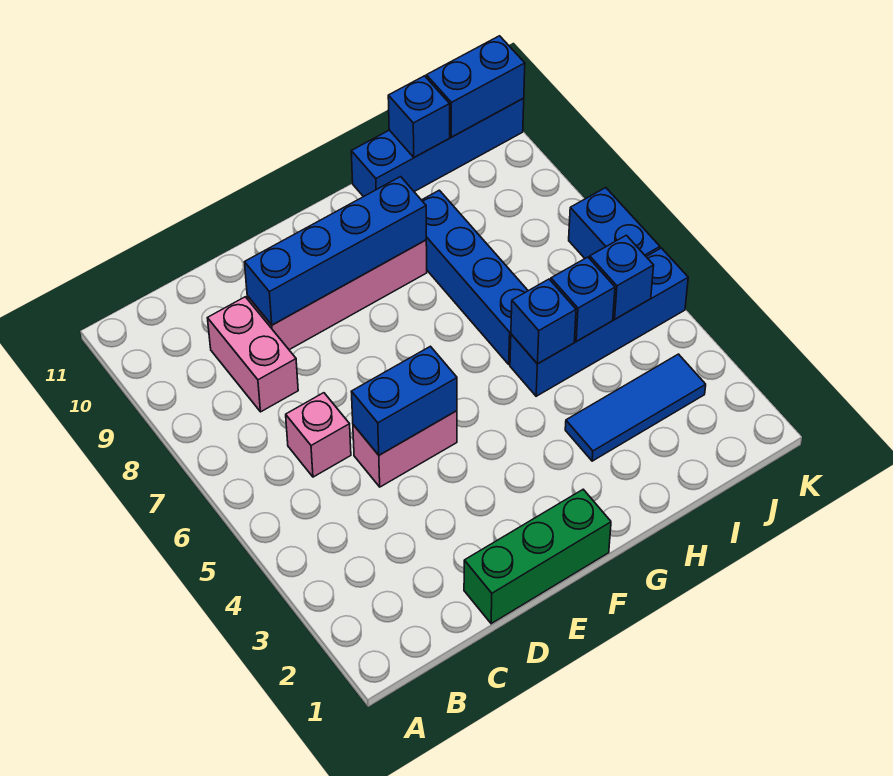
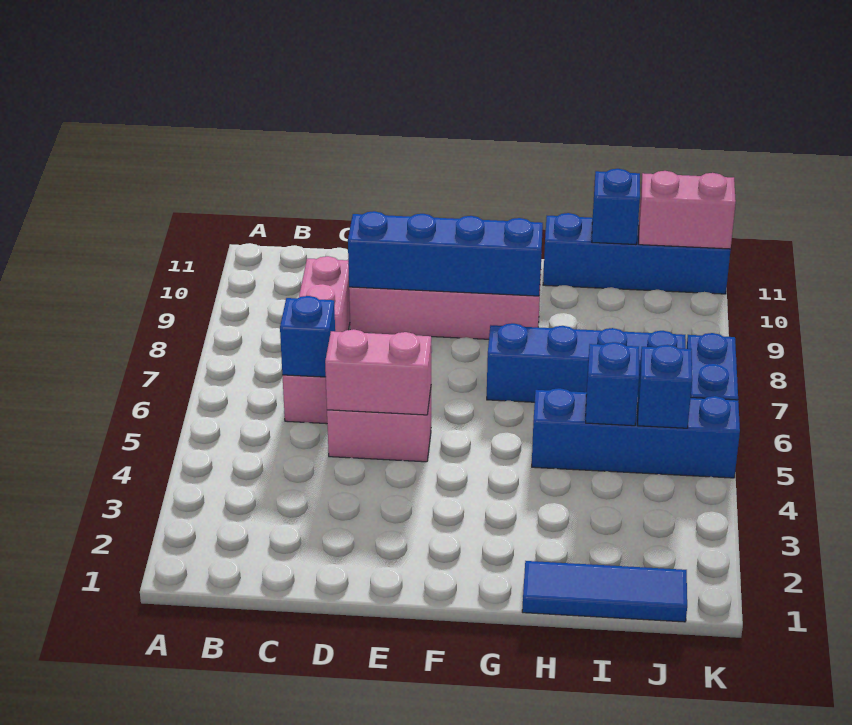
green brick D1:F1 level 1 -> none
blue brick D5:E5 level 2 -> pink brick D5:E5 level 2
blue tile H3:J3 level 1 -> blue tile H1:J1 level 1
blue brick H5 level 2 -> blue brick C6 level 2
blue brick H6:H9 level 1 -> blue brick G7:J7 level 1
blue brick J11:K11 level 2 -> pink brick J11:K11 level 2

